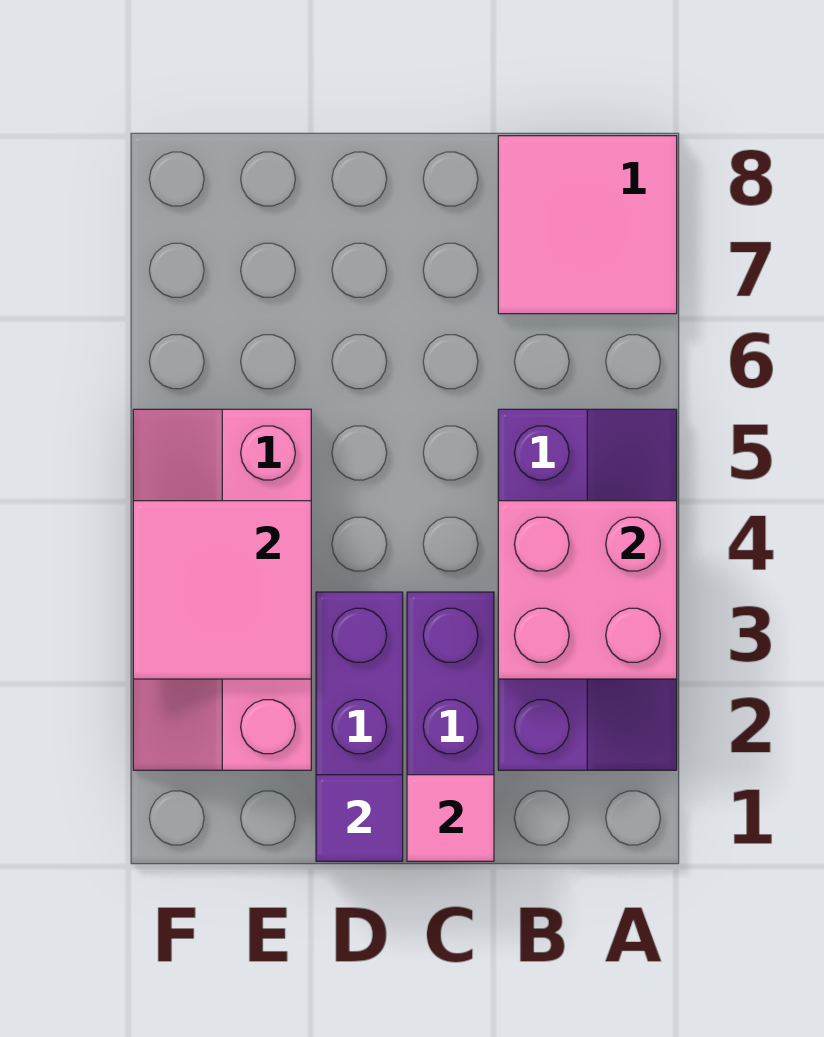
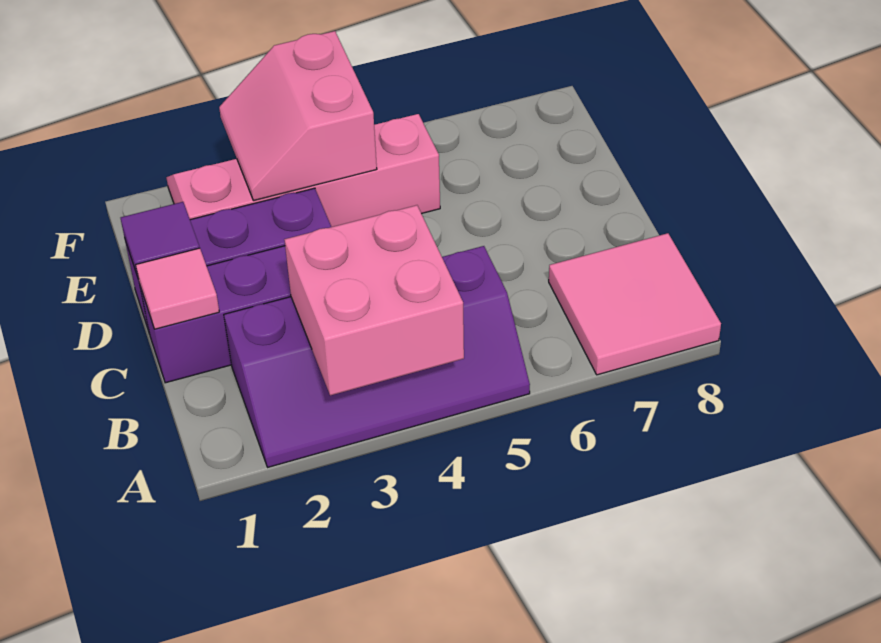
pink tile E3:F4 level 2 -> pink slope E3:F4 level 2 top 4

